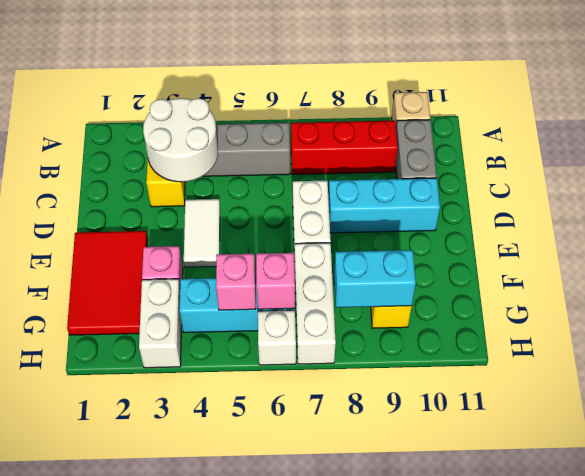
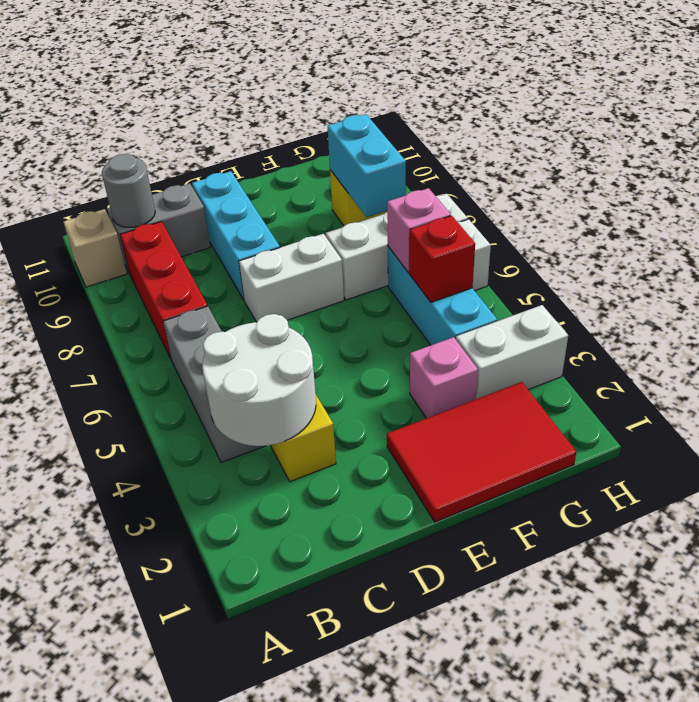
none -> grey round brick B10 level 2
white tile D4:E4 level 1 -> none
pink brick G5 level 2 -> red brick G5 level 2

